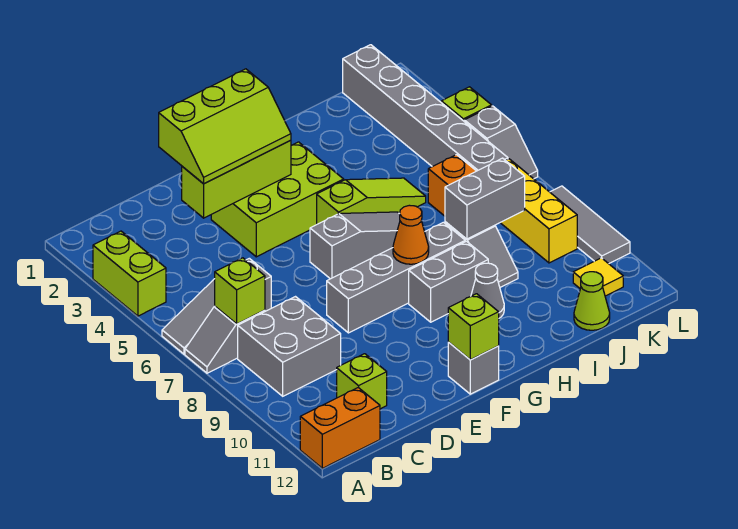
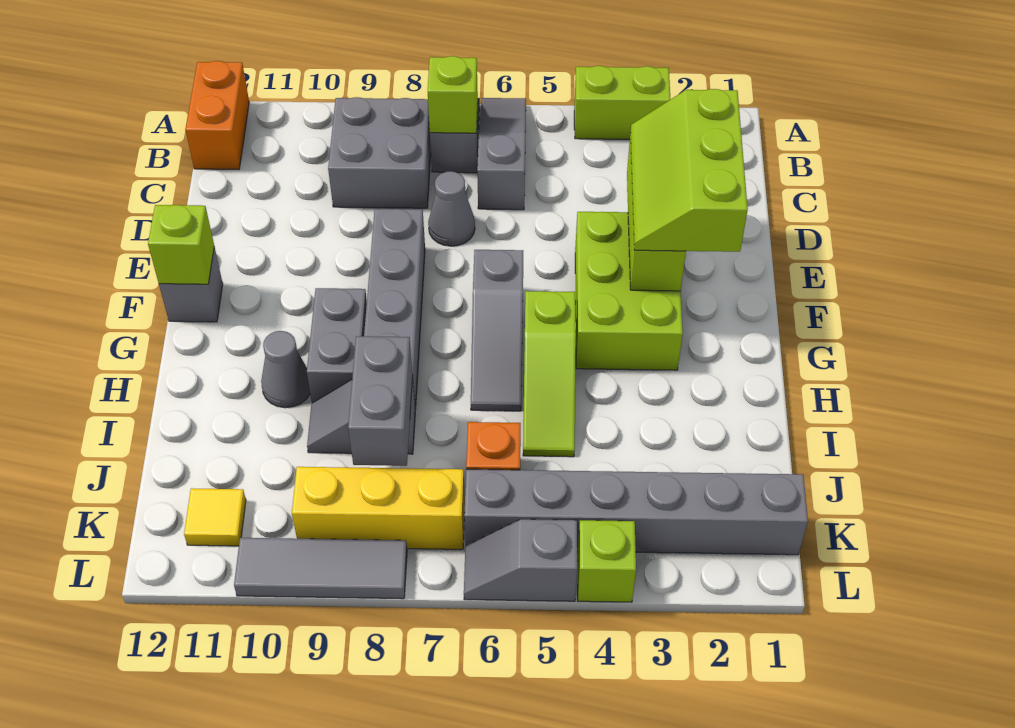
lime brick C11 level 1 -> none
none -> grey cone D7 level 1
orange cone G8 level 2 -> none
lime cone J12 level 1 -> none

